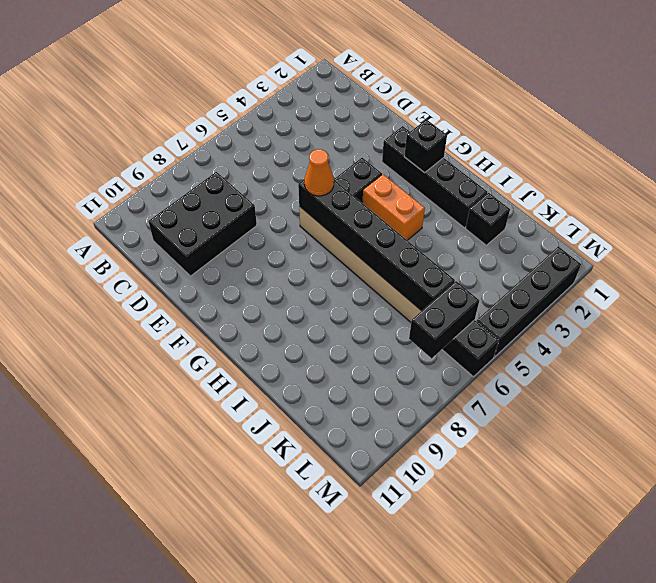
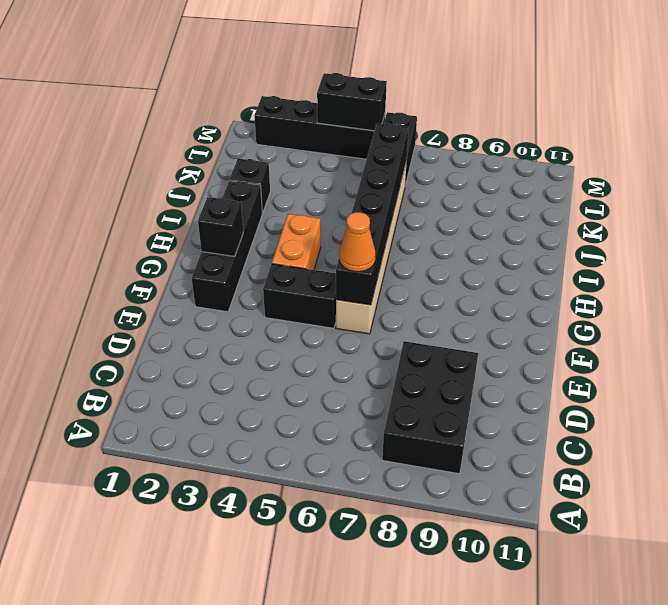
black brick C8:D10 level 1 -> black brick B8:D9 level 1
black brick L6:L7 level 2 -> black brick M4:M5 level 2

